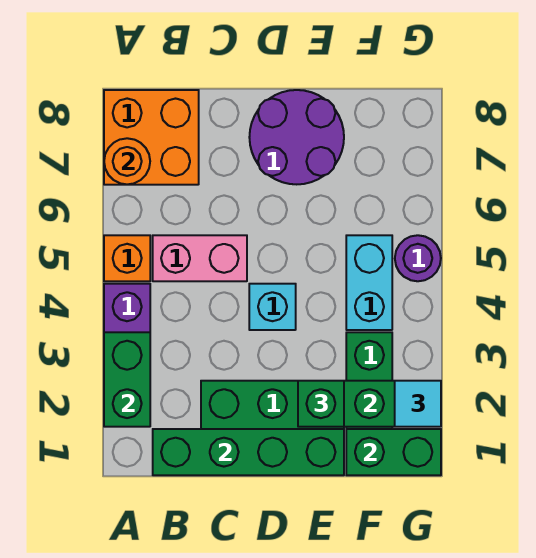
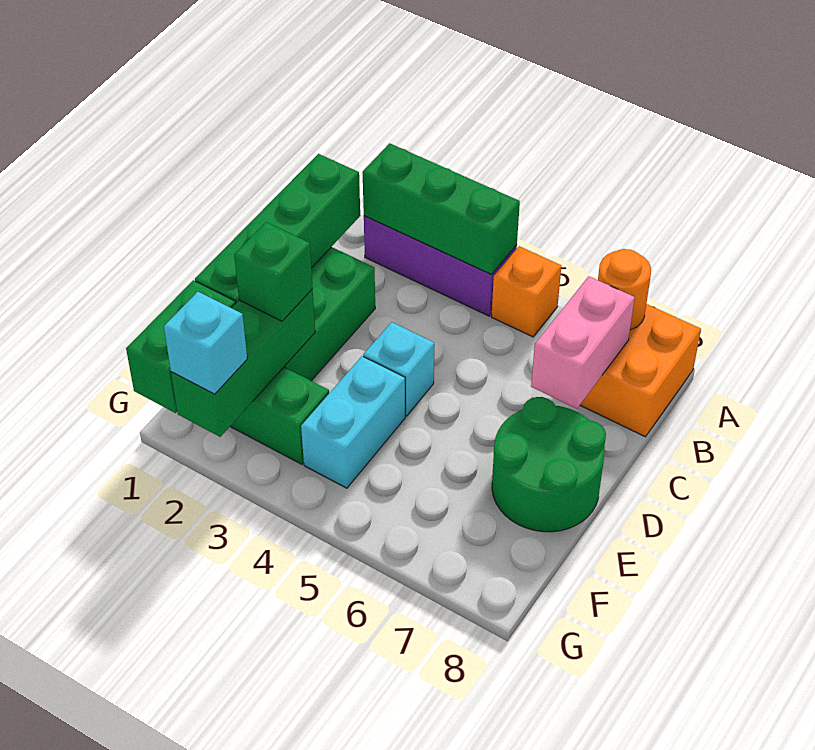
green brick A2:A3 level 2 -> green brick A2:A4 level 2
pink brick B5:C5 level 1 -> pink brick B7:C7 level 2
purple round brick D7:E8 level 1 -> green round brick D7:E8 level 1
cyan brick F4:F5 level 1 -> cyan brick E4:F4 level 1
cyan tile G2 level 3 -> cyan brick G2 level 3
purple round brick G5 level 1 -> none

